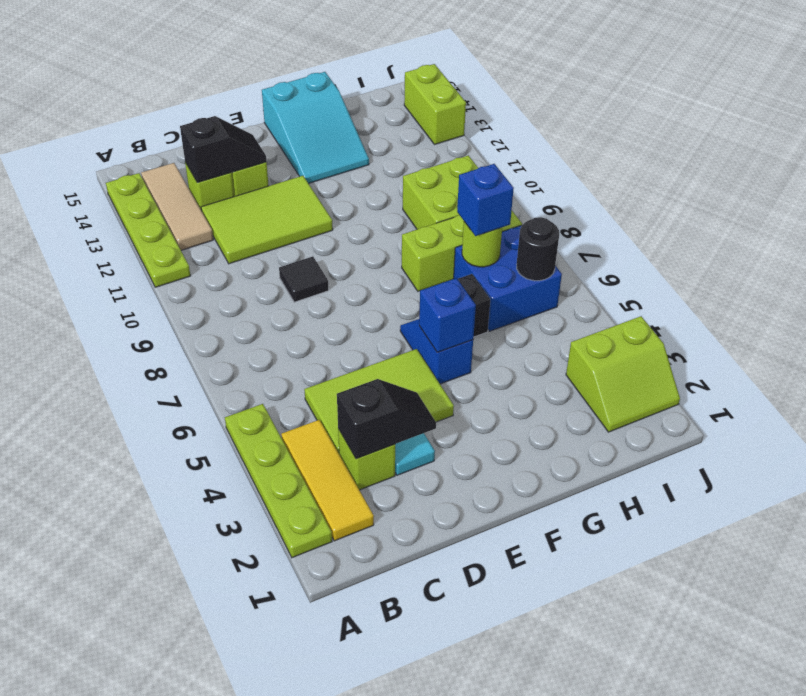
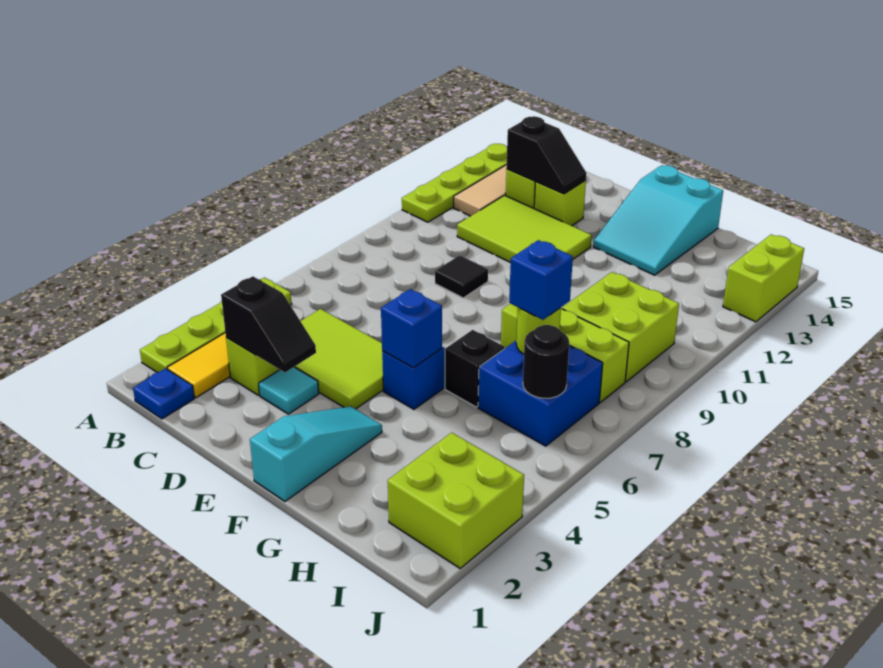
none -> blue plate B1 level 1
none -> cyan slope F1:F3 level 1 top 1
lime slope I2:J3 level 1 top 3 -> lime brick I2:J3 level 1

